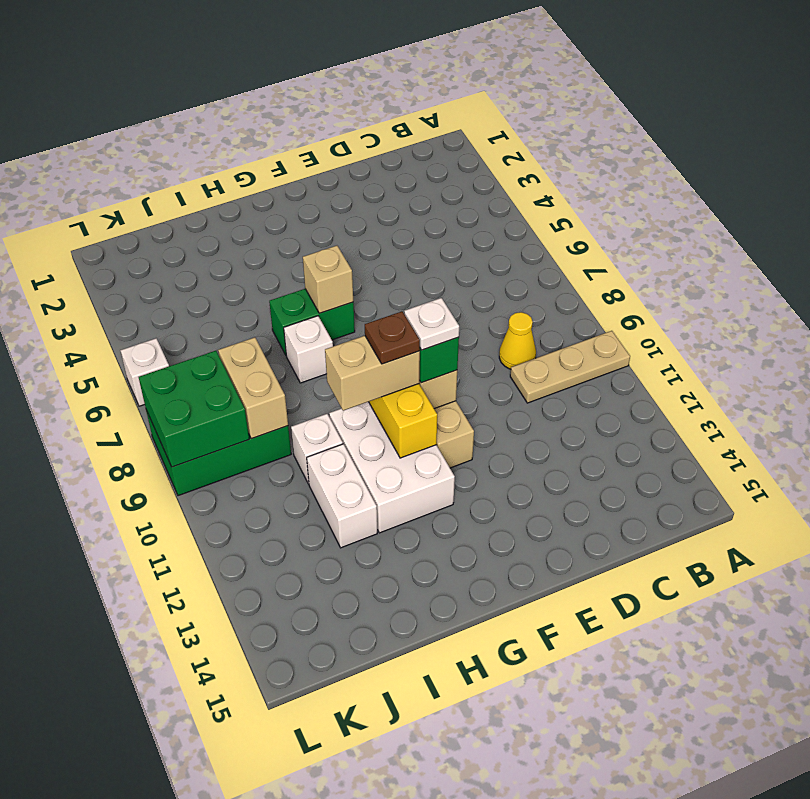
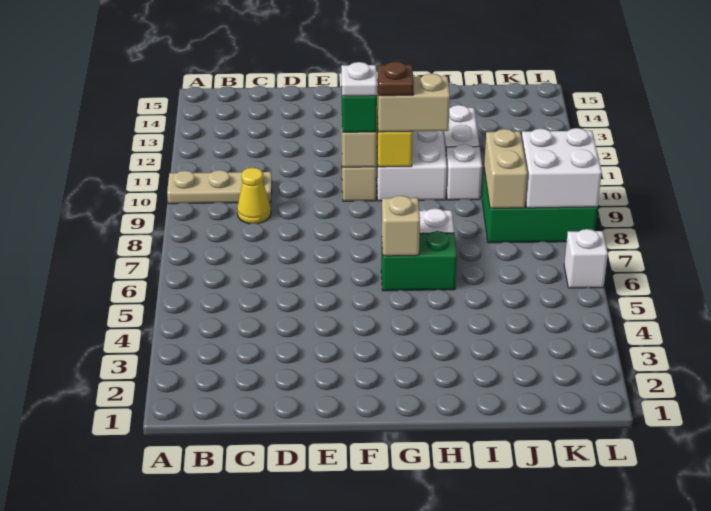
green brick K8:L9 level 2 -> white brick K8:L9 level 2

